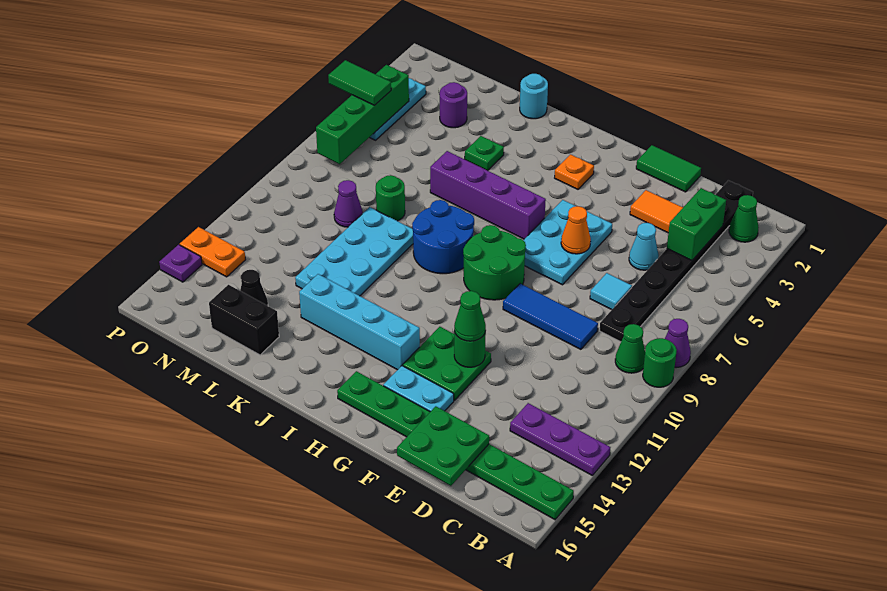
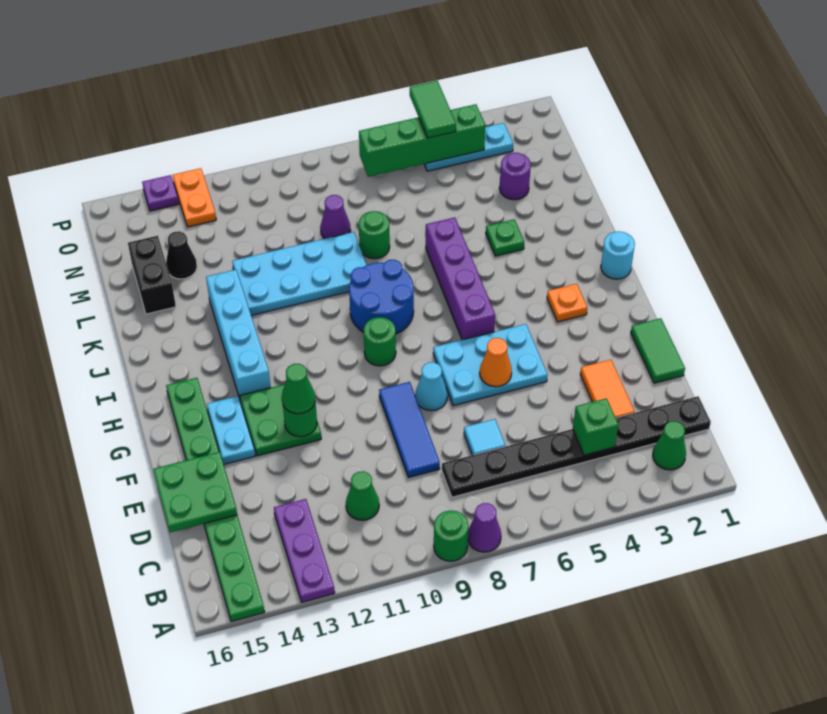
green cone B9 level 1 -> green cone C11 level 1
green brick C3:C4 level 2 -> green brick C4 level 2
cyan cone D5 level 1 -> cyan cone F8 level 1
green round brick G8:H9 level 1 -> green round brick H9 level 1
cyan round brick K1 level 1 -> cyan round brick I1 level 1

